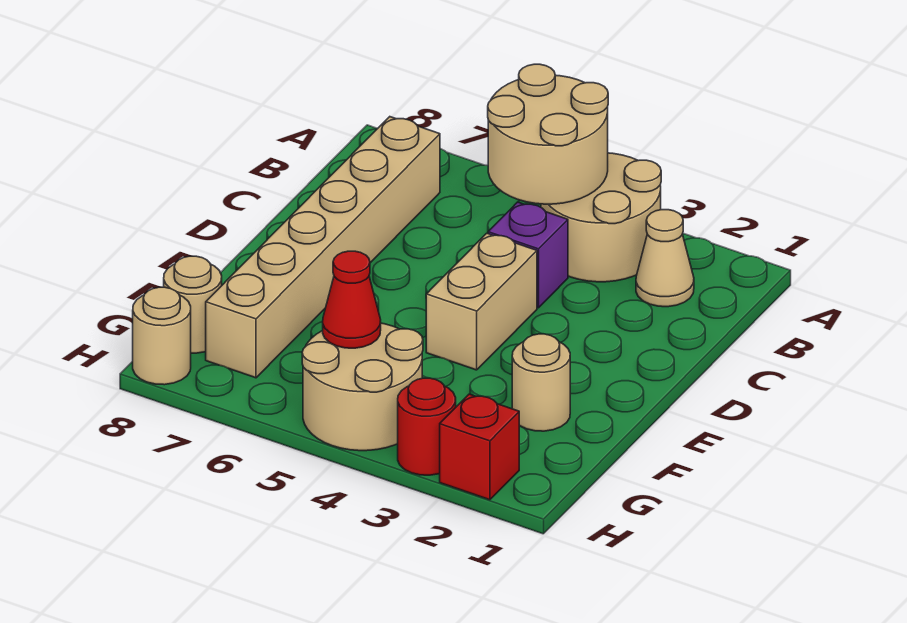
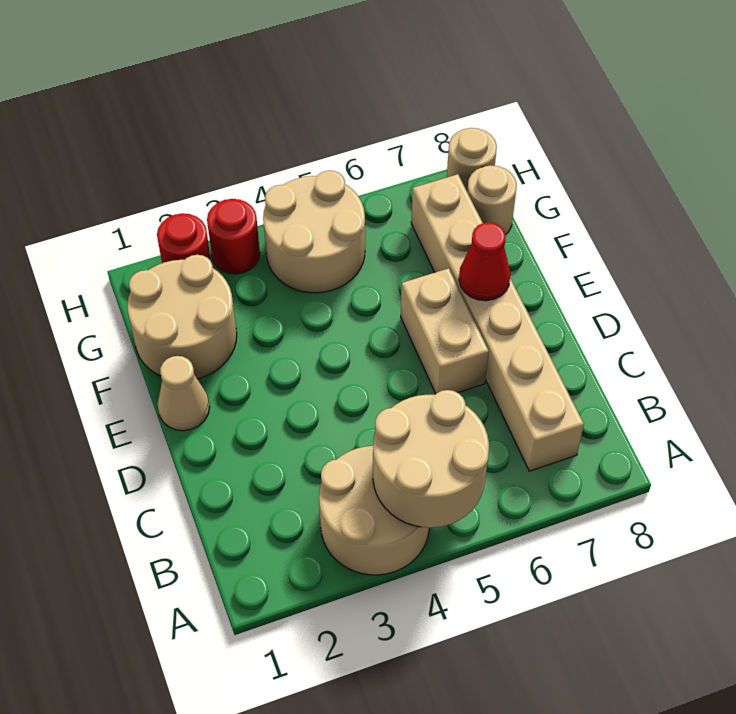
tan cone B2 level 1 -> tan cone E1 level 1
purple brick C4 level 1 -> none
tan brick D4:E4 level 1 -> tan brick D6:E6 level 1
tan round brick F2 level 1 -> tan round brick F1:G2 level 1
red cone G5 level 2 -> red cone E7 level 2
red brick H2 level 1 -> red round brick H2 level 1

